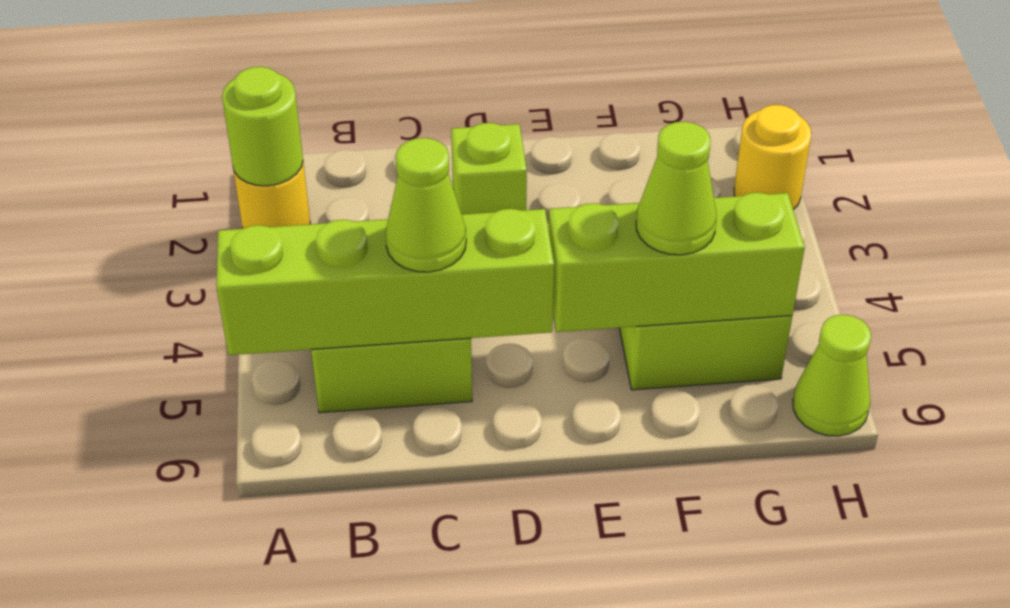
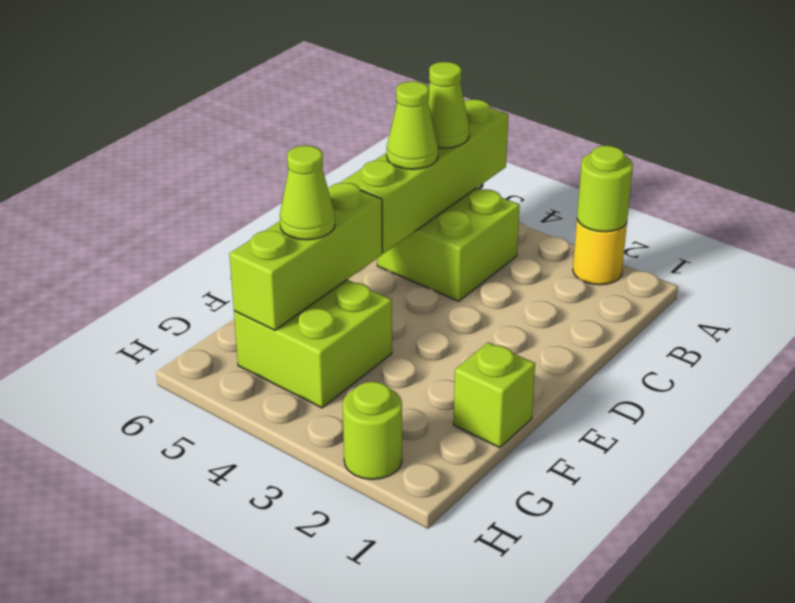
lime brick D2 level 1 -> lime brick F1 level 1
yellow round brick H2 level 1 -> lime round brick H2 level 1
lime cone H6 level 1 -> lime cone B5 level 3

